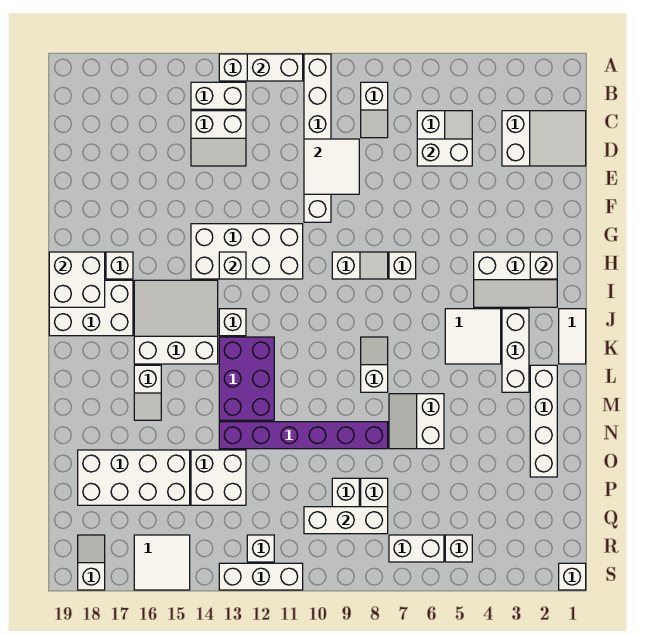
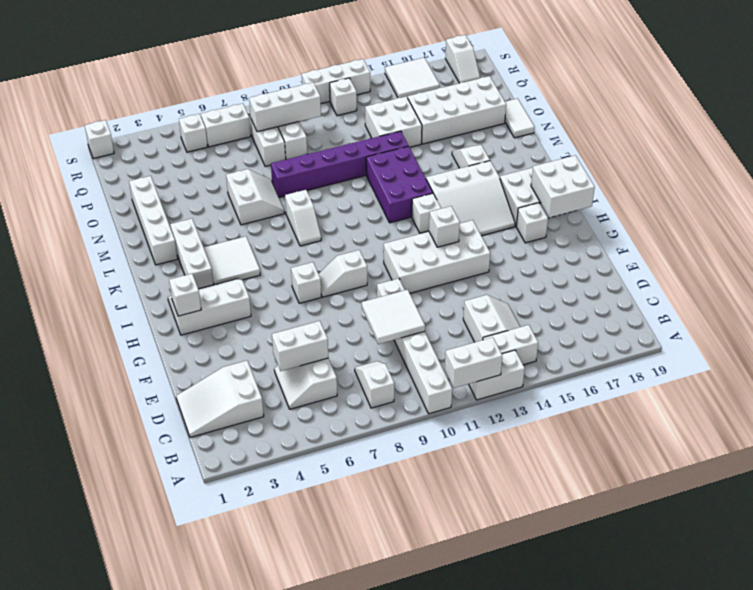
white slope C13:D14 level 1 top C -> white slope C13:D14 level 1 top 13
white tile J1:K1 level 1 -> white tile N19:O19 level 1

